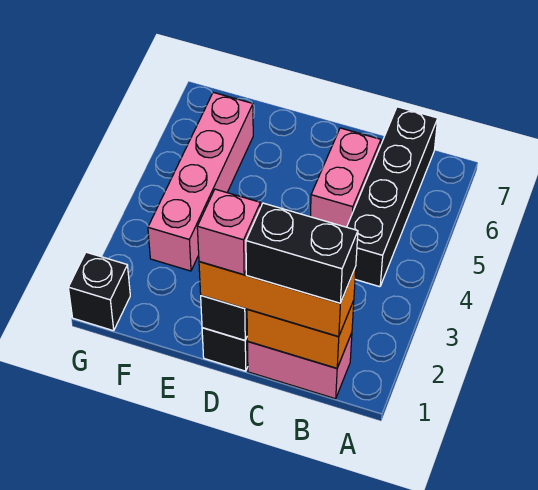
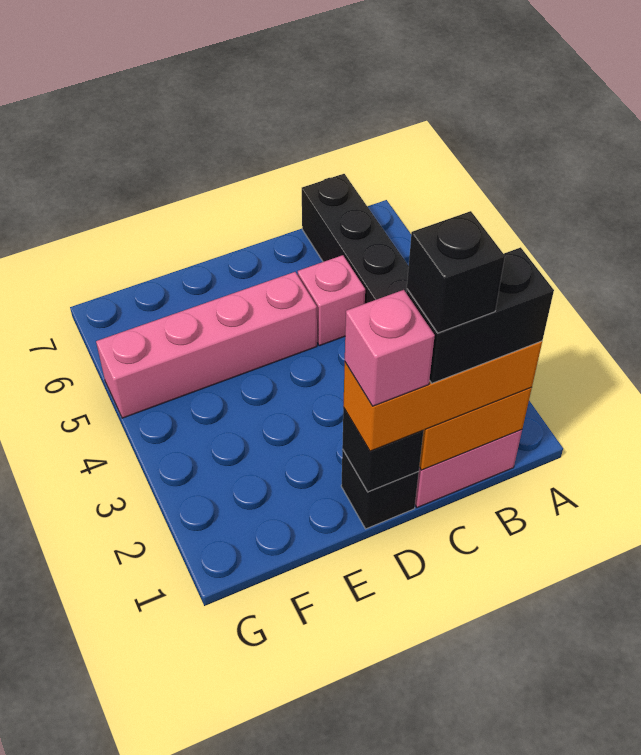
pink brick C5:C6 level 1 -> pink brick C5 level 1
pink brick F3:F6 level 1 -> pink brick D5:G5 level 1
black brick G1 level 1 -> black brick C1 level 5

